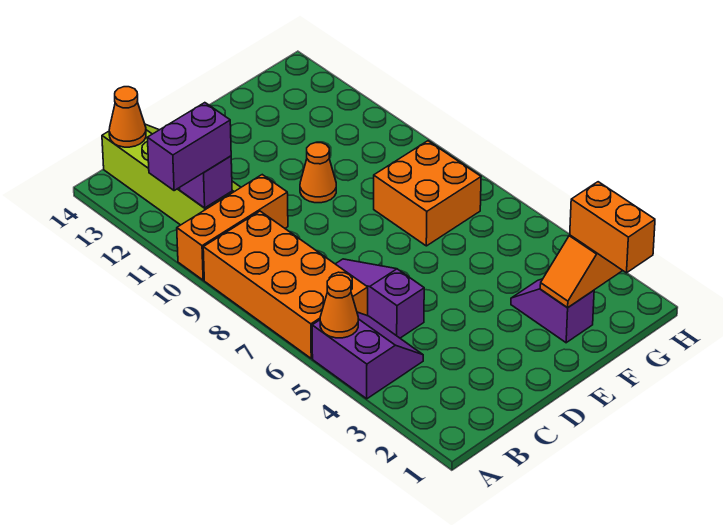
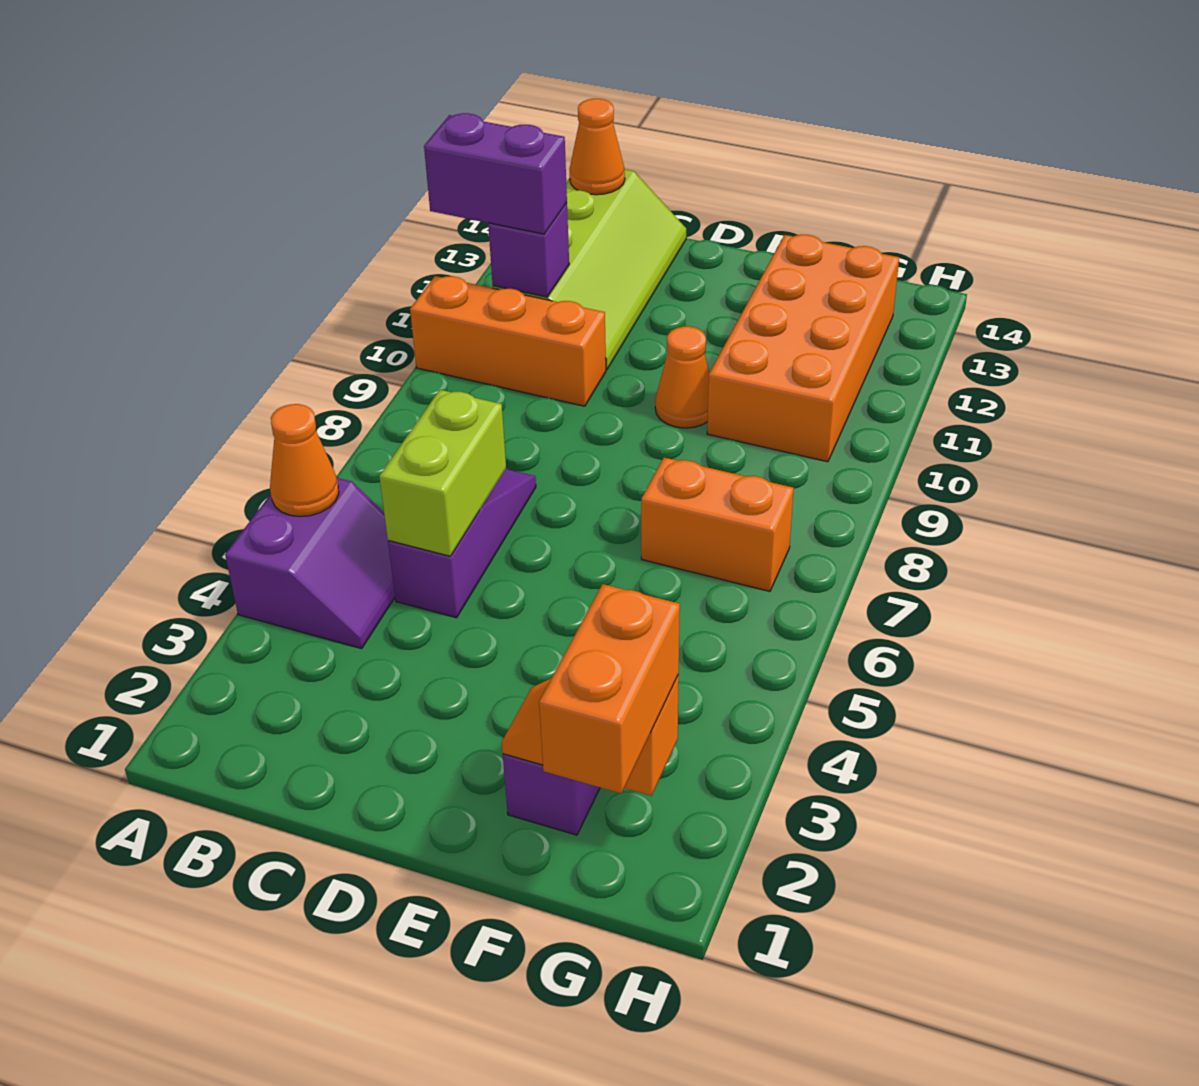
orange brick A6:B9 level 1 -> orange brick F10:G13 level 1
none -> lime brick C5:C6 level 2
orange brick F7:G8 level 1 -> orange brick F7:G7 level 1

